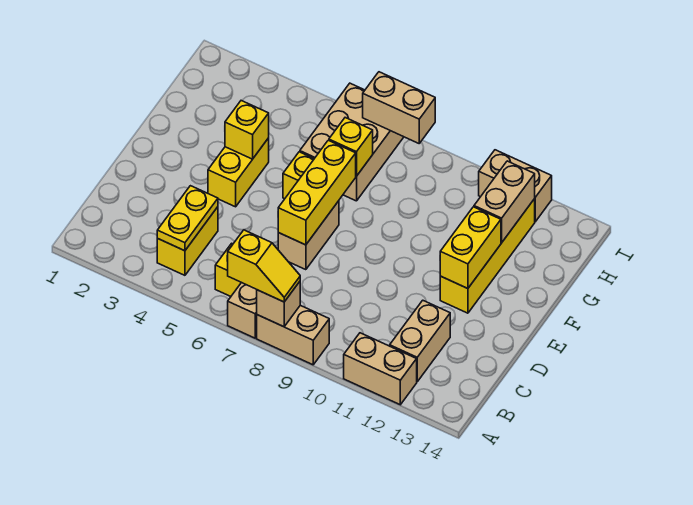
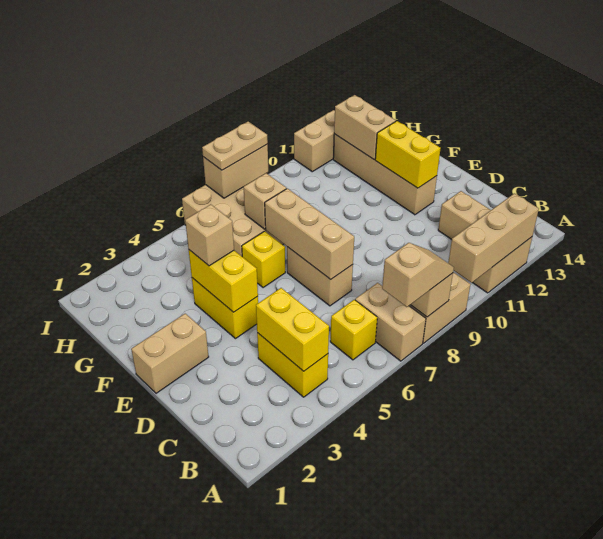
yellow slope A7:A8 level 3 top 7 -> tan slope A7:A8 level 3 top 7
none -> tan brick A10:A12 level 2
yellow plate B4:C4 level 2 -> yellow brick B4:C4 level 2
yellow brick D7:F7 level 2 -> tan brick D7:F7 level 2
none -> tan brick E1:E2 level 1
yellow brick E12:H12 level 1 -> tan brick E12:H12 level 1
yellow brick F4 level 2 -> yellow brick E4:F4 level 2
none -> tan brick F4 level 3
yellow brick G7 level 2 -> tan brick G7 level 2
none -> tan plate I7:I8 level 3

